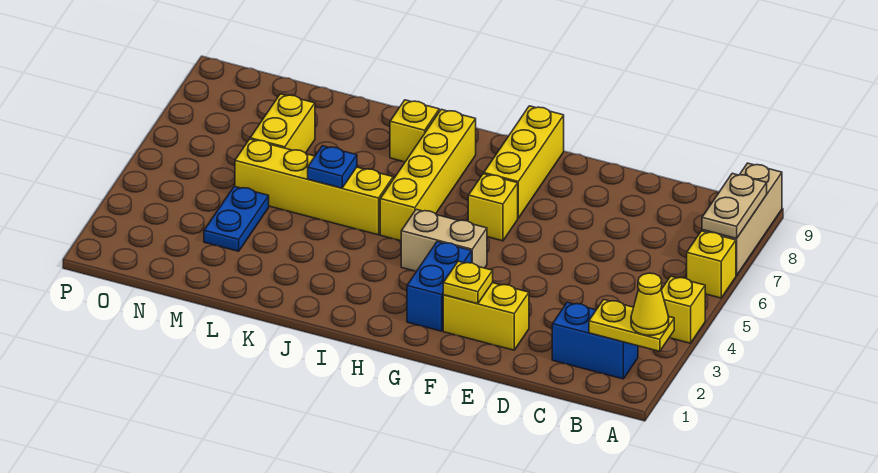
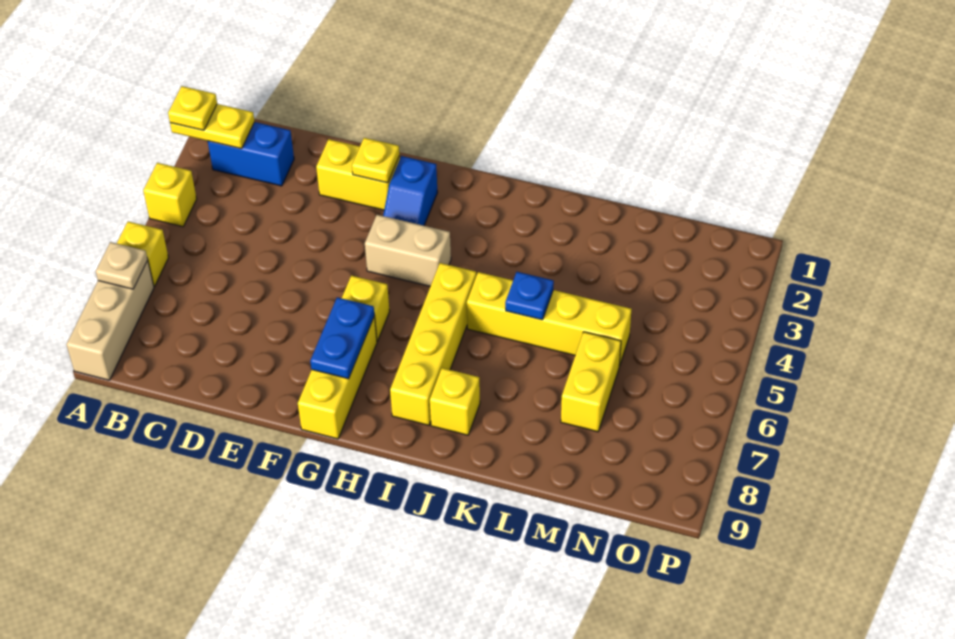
yellow cone A2 level 3 -> yellow plate A2 level 3
tan plate A7:A8 level 2 -> tan plate A7 level 2
blue brick G2:G3 level 1 -> blue slope G2:G3 level 1 top 2
blue plate M3:M4 level 1 -> blue plate G7:G8 level 2

